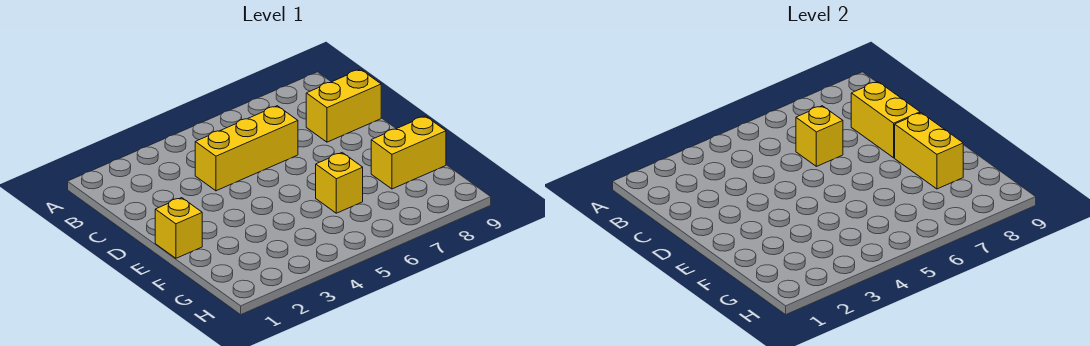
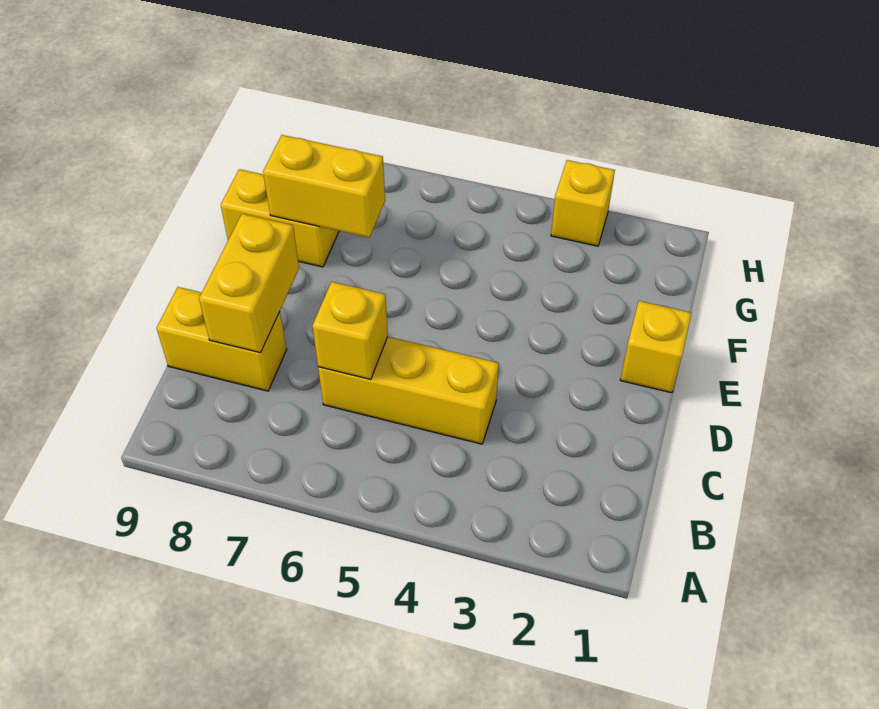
yellow brick E8:F8 level 2 -> yellow brick F7:F8 level 2
yellow brick F6 level 1 -> yellow brick H3 level 1

